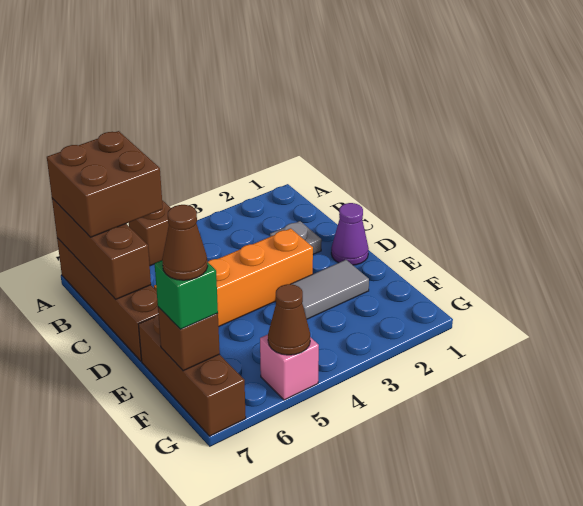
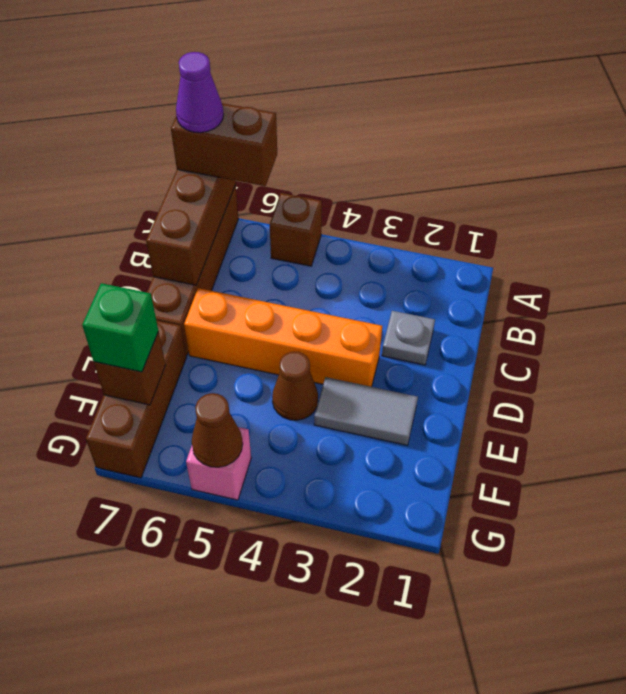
brown brick A6:B7 level 3 -> brown brick A6:A7 level 3
purple cone D1 level 1 -> purple cone A7 level 4
brown cone F7 level 4 -> brown cone E4 level 1

